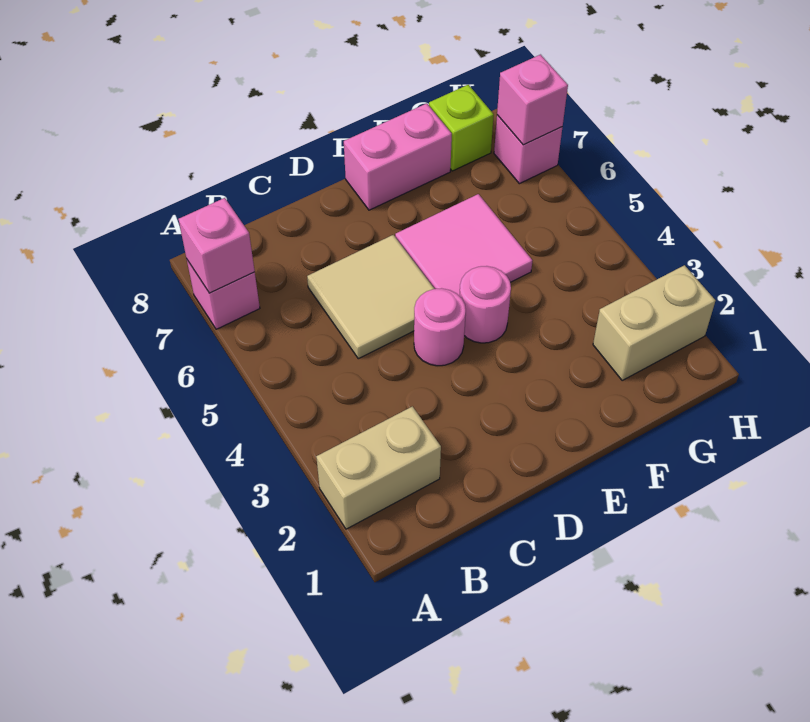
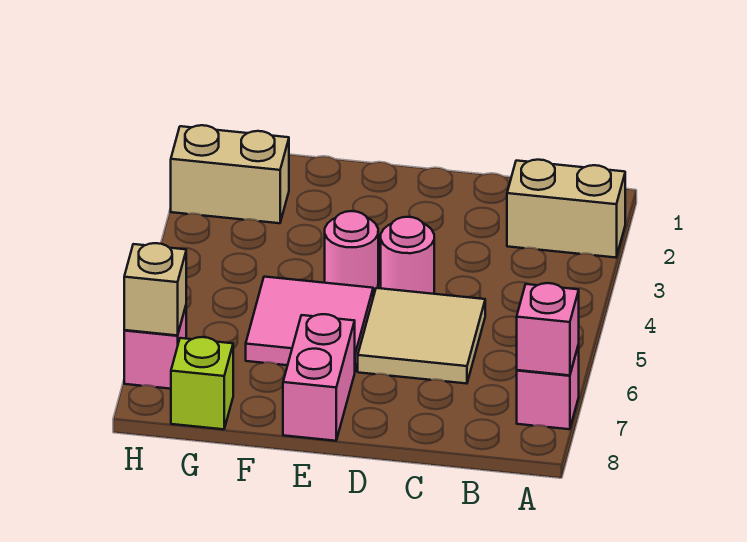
pink brick E8:F8 level 1 -> pink brick E7:E8 level 1
pink brick H7 level 2 -> tan brick H7 level 2

